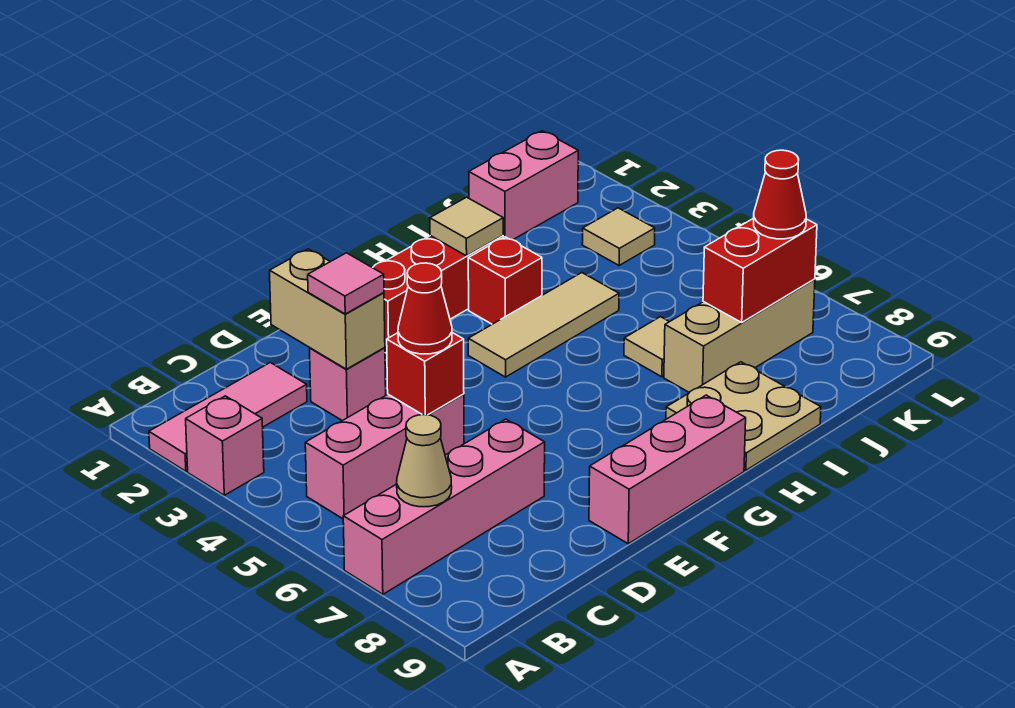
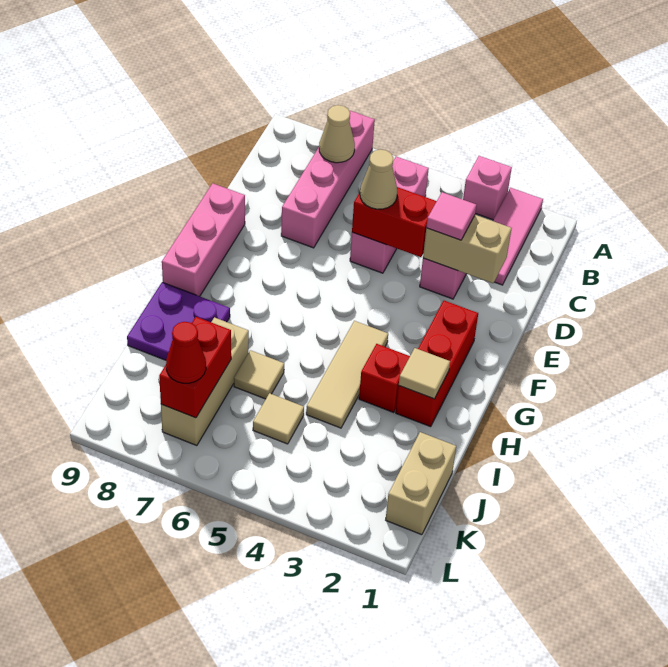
red brick D5 level 2 -> red brick D4:D5 level 2
red cone D5 level 3 -> tan cone D5 level 3
tan plate H8:I9 level 1 -> purple plate H8:I9 level 1
pink brick J1:K1 level 1 -> tan brick J1:K1 level 1
tan tile K3 level 1 -> tan tile J5 level 1

